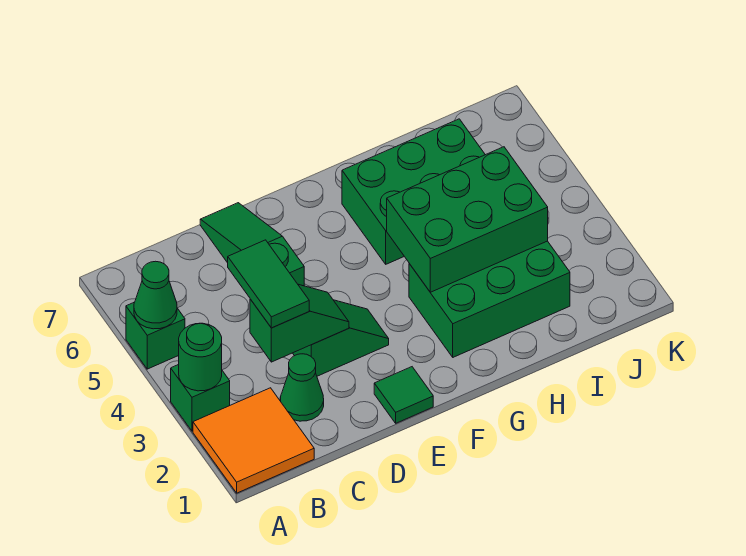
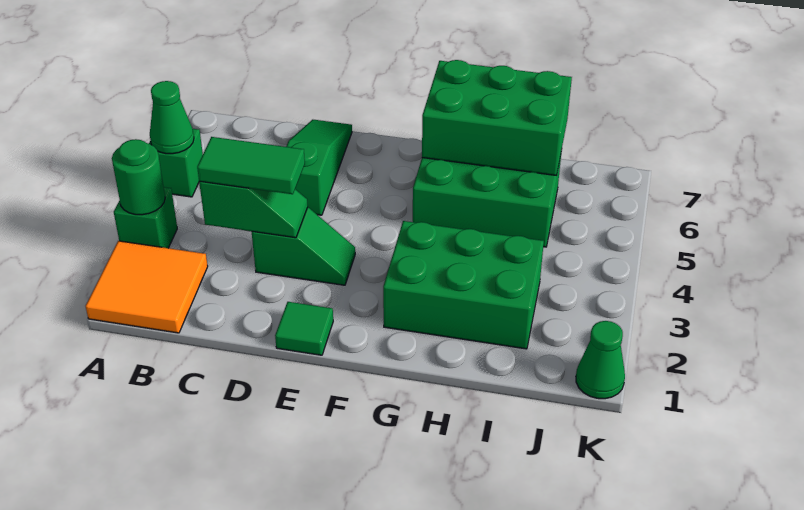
green cone C2 level 1 -> green cone K1 level 1
green tile C3:C4 level 3 -> green tile C3:D3 level 3
green brick G3:I4 level 2 -> green brick G6:I7 level 2

